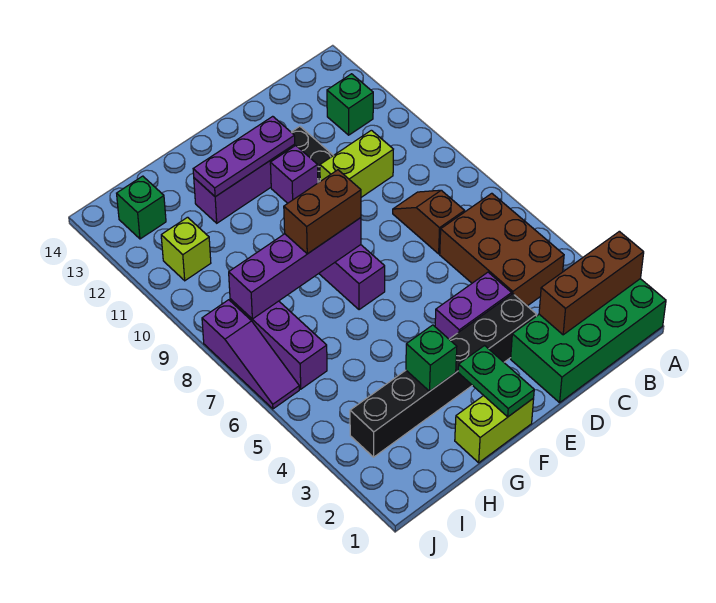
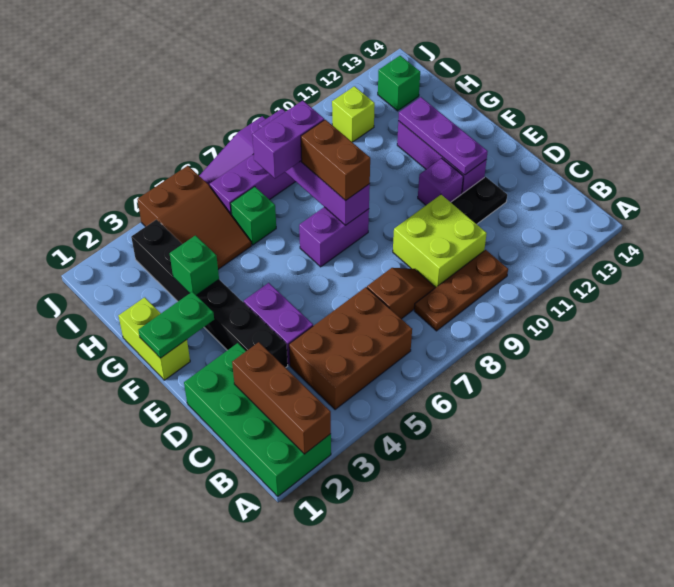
none -> brown plate B8:B10 level 1
green brick B12 level 1 -> green brick H6 level 1
lime brick C10:D10 level 1 -> lime brick C9:D10 level 1
none -> brown slope H4:J5 level 1 top J
none -> purple brick H7:H8 level 3

